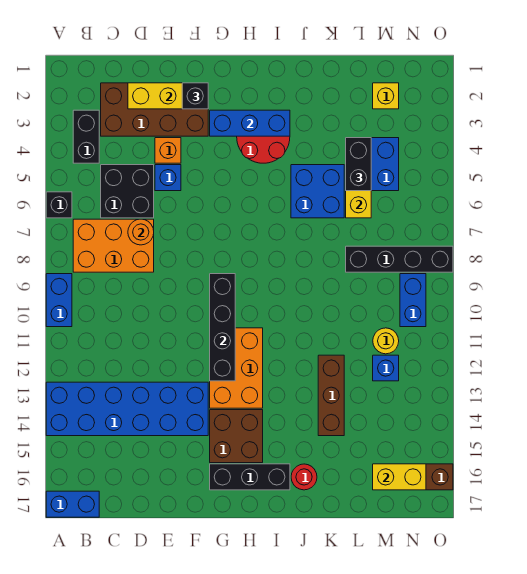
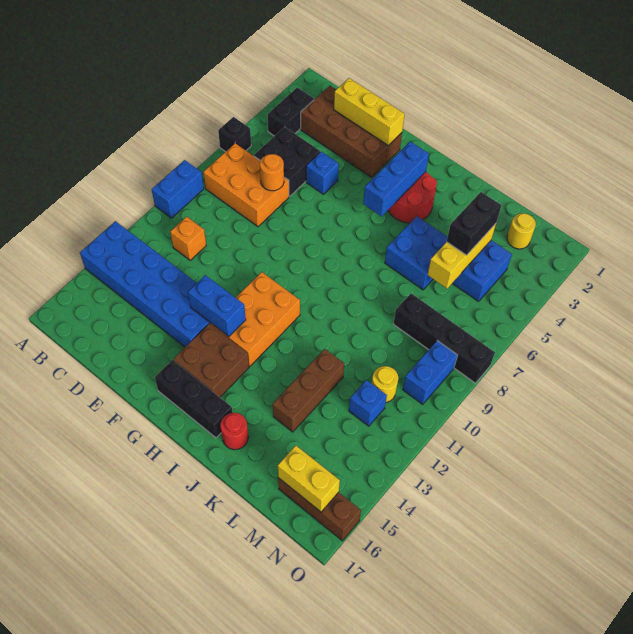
blue brick A17:B17 level 1 -> blue brick F13:G13 level 2
orange brick E4 level 1 -> orange brick C11 level 1
black brick F2 level 3 -> none
blue brick G3:I3 level 2 -> blue brick H3:H5 level 2
black brick G9:G12 level 2 -> none
yellow brick M2 level 1 -> yellow round brick M2 level 1

